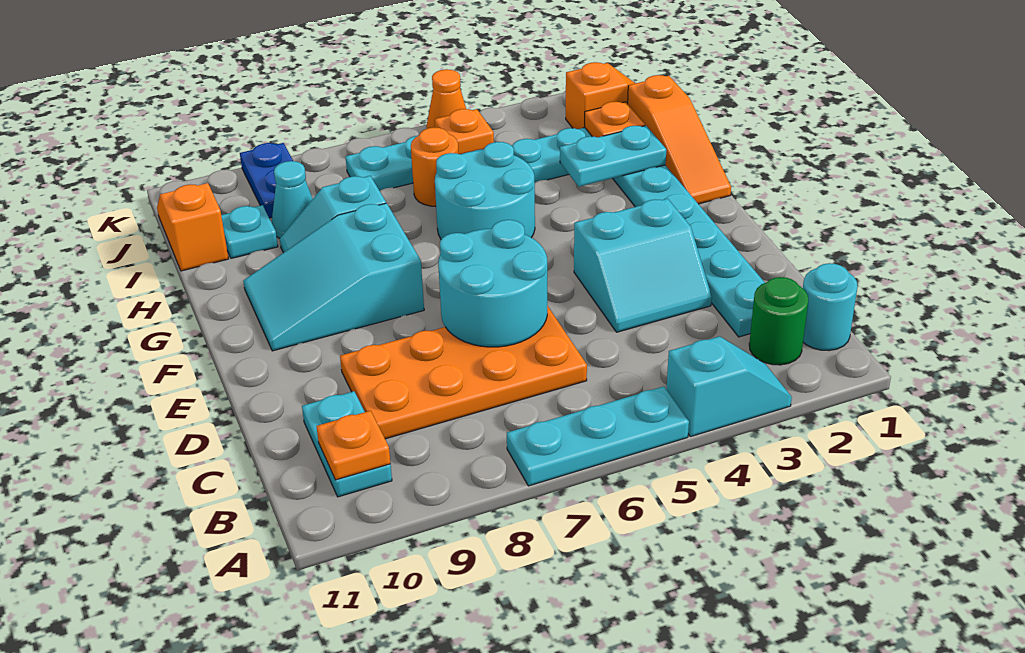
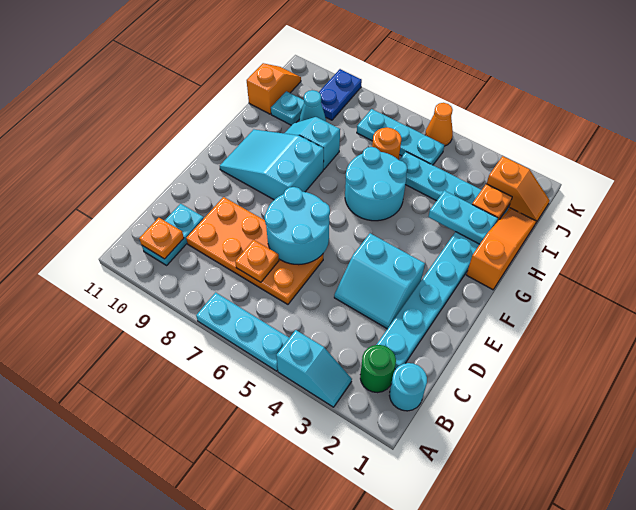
orange slope G1:I1 level 1 top I -> orange slope G1:I1 level 1 top G
orange plate J5 level 2 -> orange plate C7 level 2

